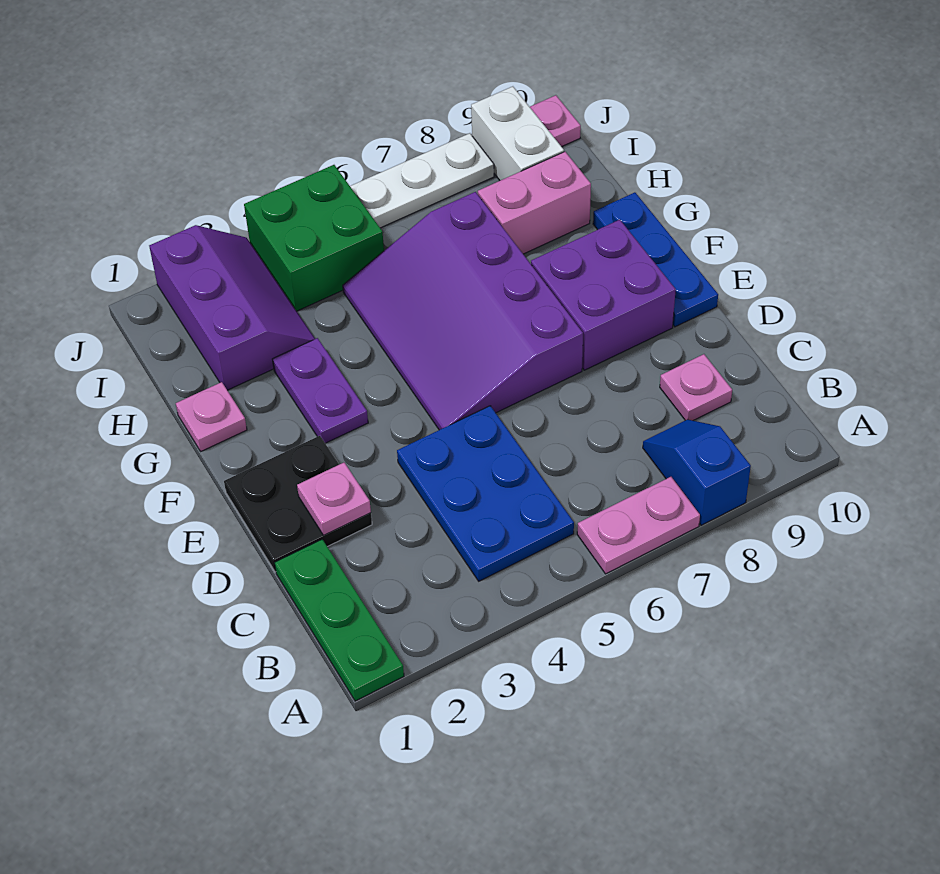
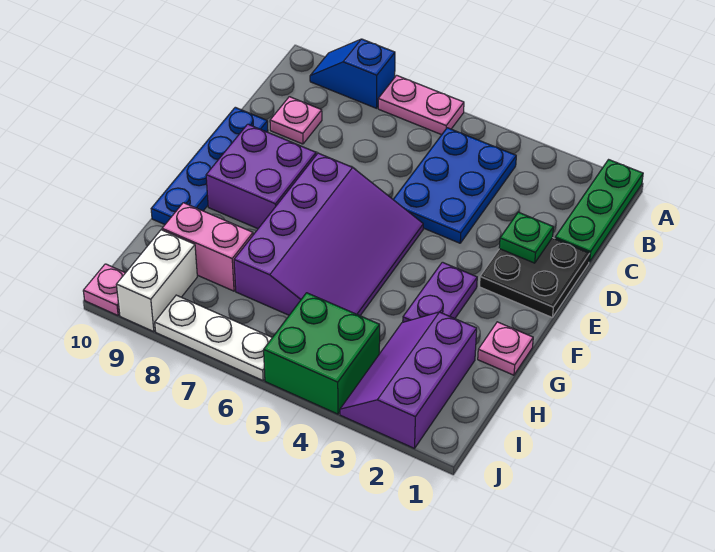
blue slope A8:B8 level 1 top A -> blue slope A8:A9 level 1 top 8
pink plate D2 level 2 -> green plate D2 level 2
blue plate E10:G10 level 1 -> blue plate D10:G10 level 1

